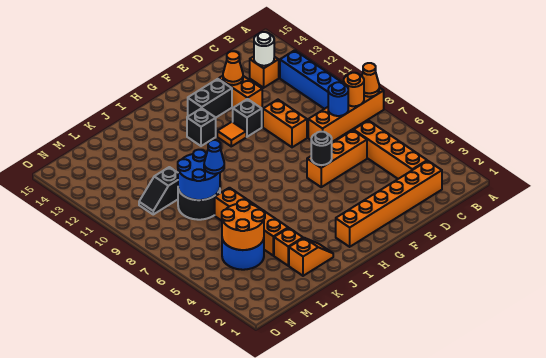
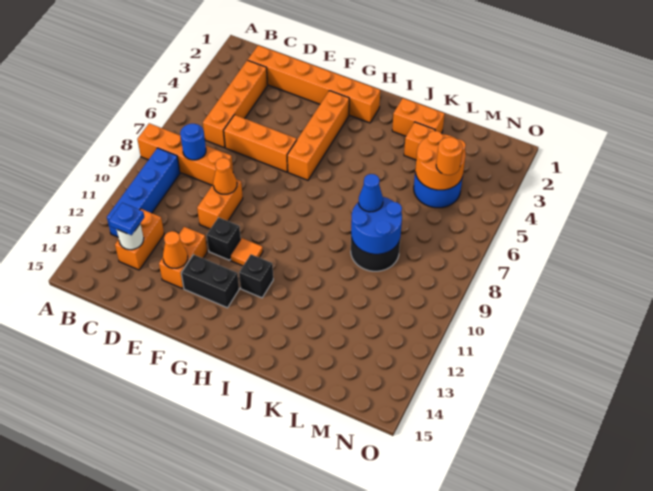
orange cone A8 level 2 -> orange cone E9 level 2
orange round brick B8 level 2 -> orange round brick M5 level 3
orange brick C13 level 1 -> orange brick C12:C13 level 1
none -> blue plate C13 level 3
black round brick F6 level 2 -> none
orange slope J2:K2 level 1 top K -> orange brick J2:K2 level 1
orange brick K4:K7 level 1 -> orange brick G3:G6 level 1
black slope L10:M10 level 1 top L -> none

